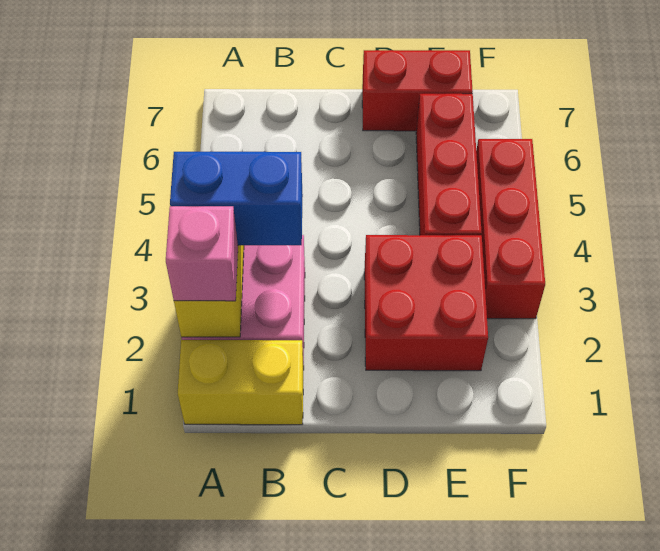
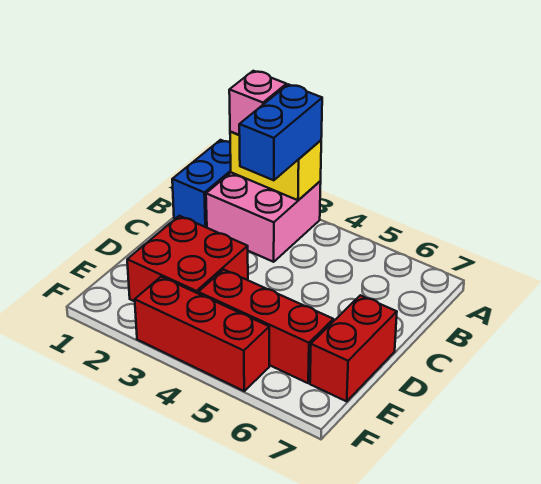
yellow brick A1:B1 level 1 -> blue brick A1:B1 level 1

